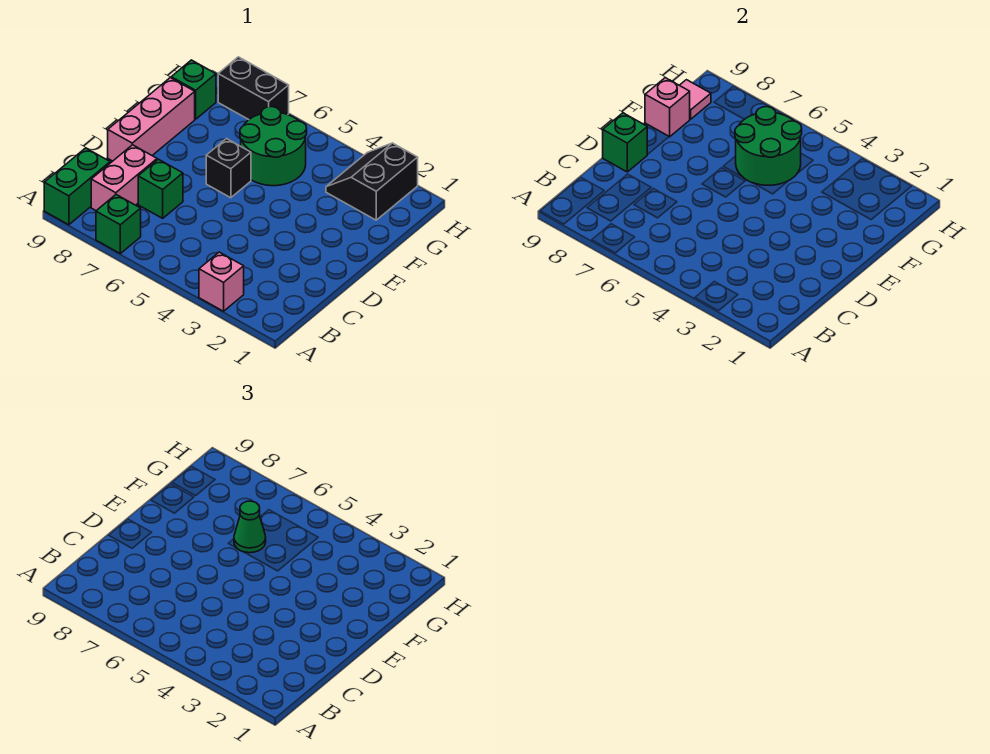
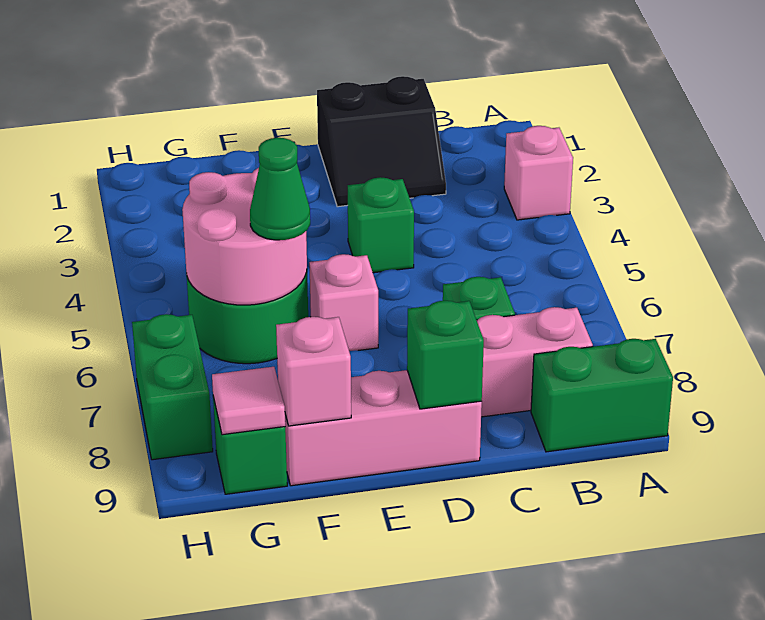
green brick A7 level 1 -> green brick D4 level 1
black brick E6 level 1 -> pink brick E6 level 1
green round brick F5:G6 level 2 -> pink round brick F5:G6 level 2
black slope G2:H3 level 1 top 2 -> black slope C1:D2 level 1 top 1
black brick H7:H8 level 1 -> green brick H7:H8 level 1

